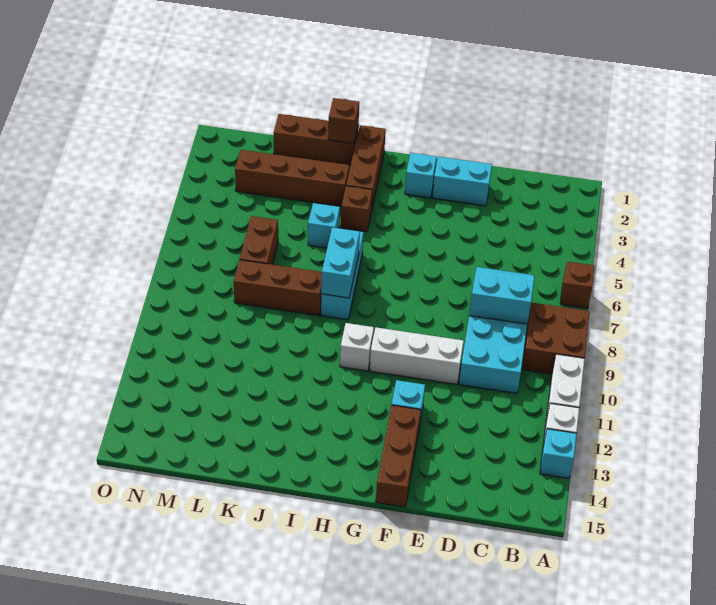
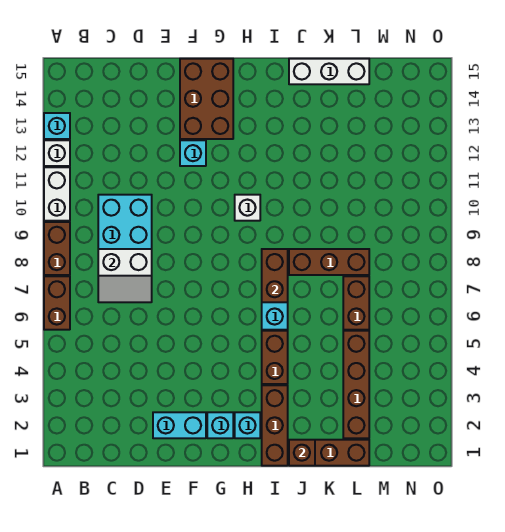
brown brick A6 level 1 -> brown brick A6:A7 level 1
brown brick A8:B9 level 1 -> brown brick A8:A9 level 1
cyan slope C7:D8 level 2 top 8 -> white slope C7:D8 level 2 top 8
white brick E10:G10 level 1 -> white brick J15:L15 level 1
brown brick F13:F15 level 1 -> brown brick F13:G15 level 1
brown brick I4 level 1 -> brown brick I4:I5 level 1
cyan brick I7:I8 level 2 -> brown brick I7:I8 level 2
brown brick J3:M3 level 1 -> brown brick L2:L5 level 1
cyan brick J5 level 1 -> cyan brick H2 level 1

